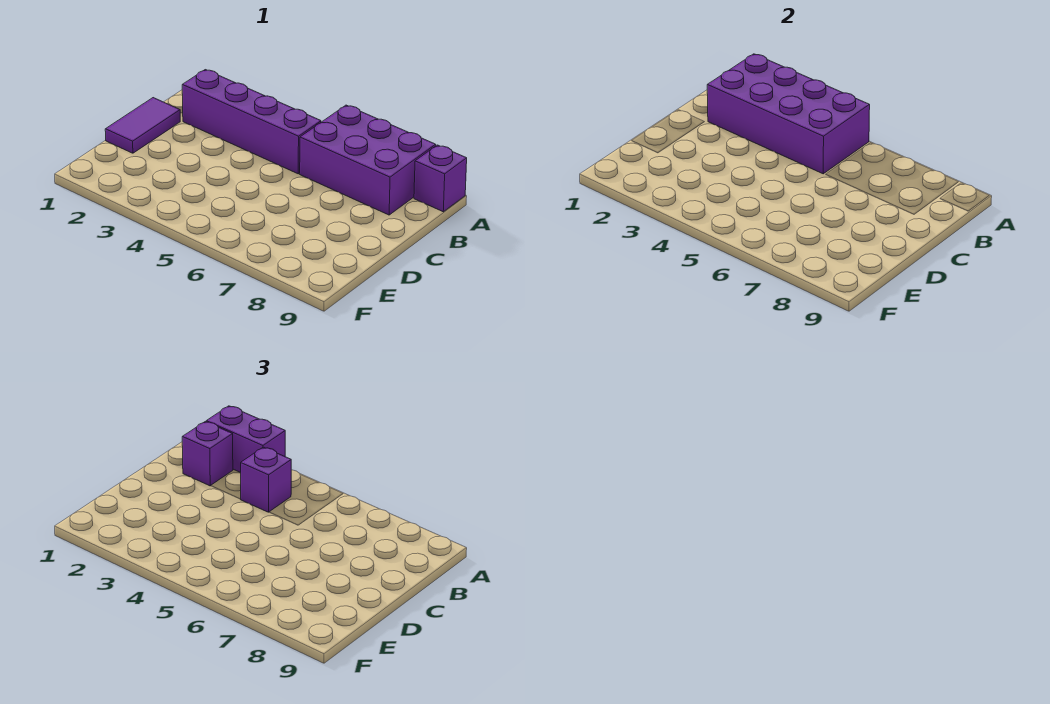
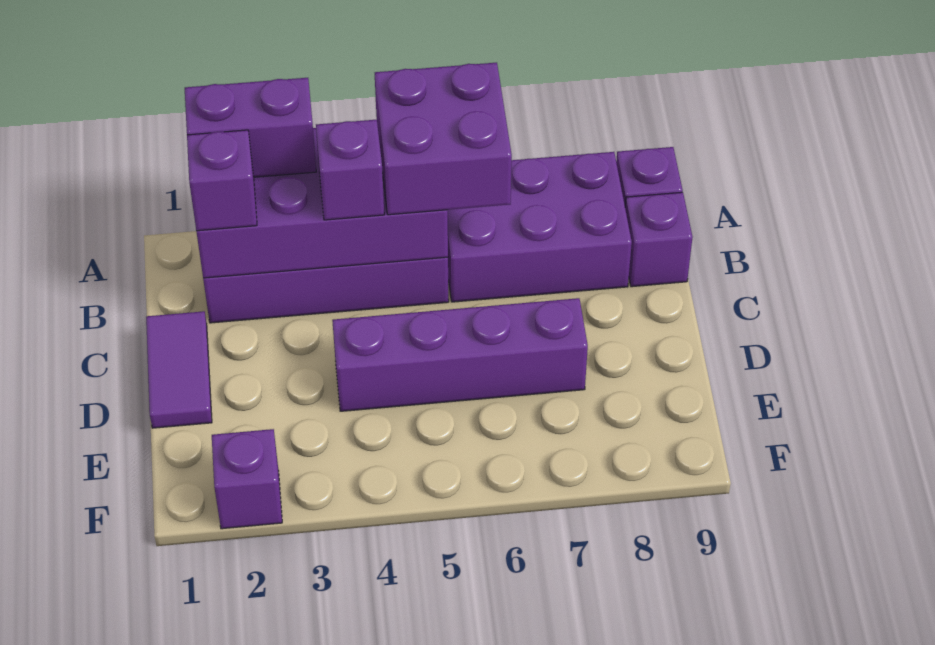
none -> purple brick A5:B6 level 3
none -> purple brick B9 level 1
none -> purple brick D4:D7 level 1
none -> purple brick F2 level 1

